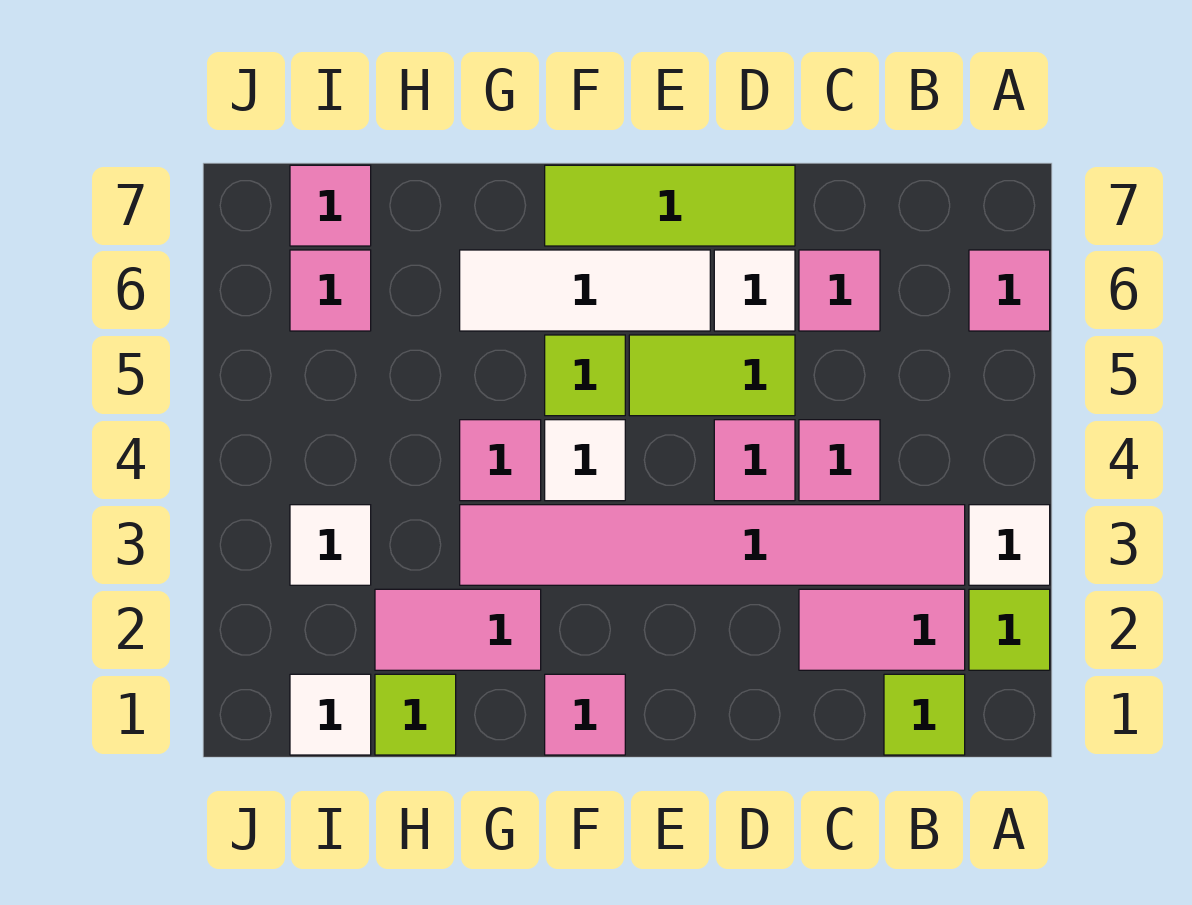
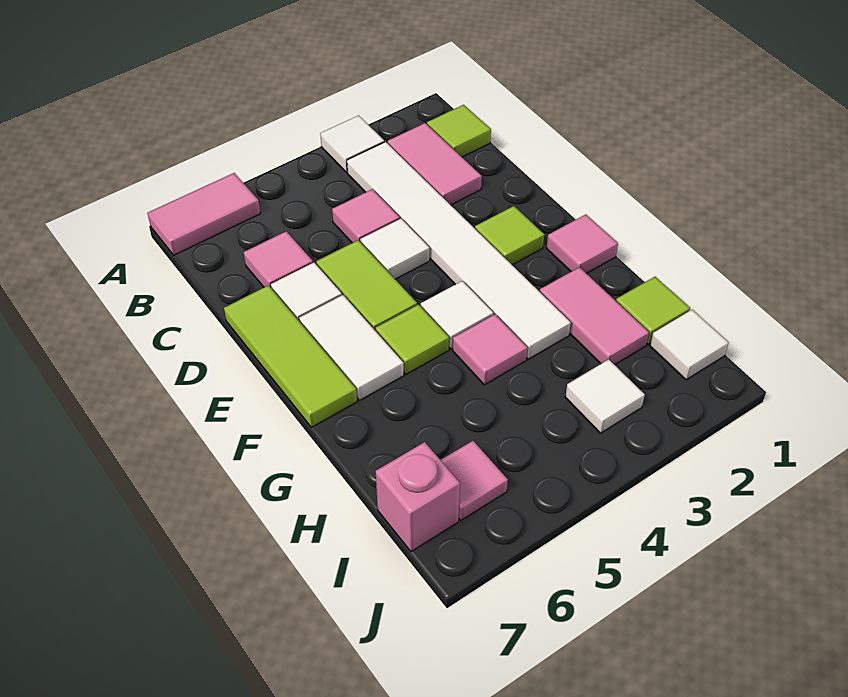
lime tile A2 level 1 -> lime tile E2 level 1
pink tile A6 level 1 -> pink tile A6:A7 level 1
pink tile B3:G3 level 1 -> white tile B3:G3 level 1
pink tile D4 level 1 -> white tile D4 level 1
white tile E6:G6 level 1 -> white tile E6:F6 level 1
pink tile I7 level 1 -> pink brick I7 level 1

